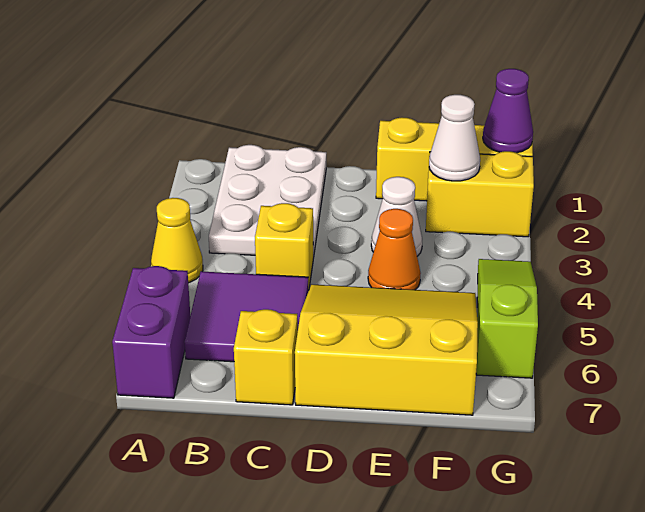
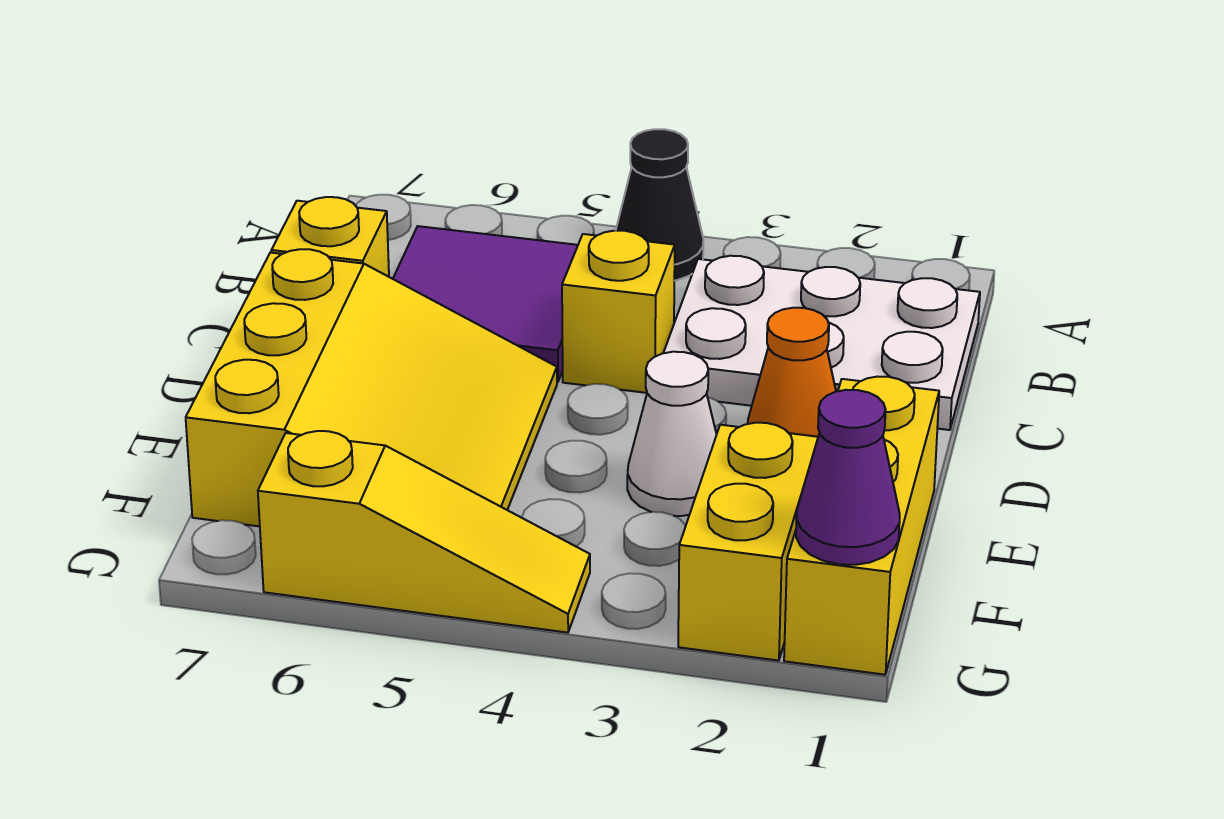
yellow cone A4 level 1 -> black cone A4 level 1
purple brick A6:A7 level 1 -> none
orange cone E4 level 1 -> orange cone D2 level 1
white cone F2 level 2 -> none
lime slope G4:G6 level 1 top 6 -> yellow slope G4:G6 level 1 top 6

